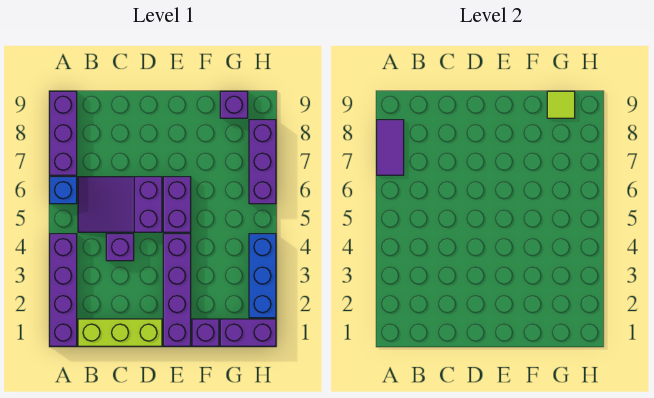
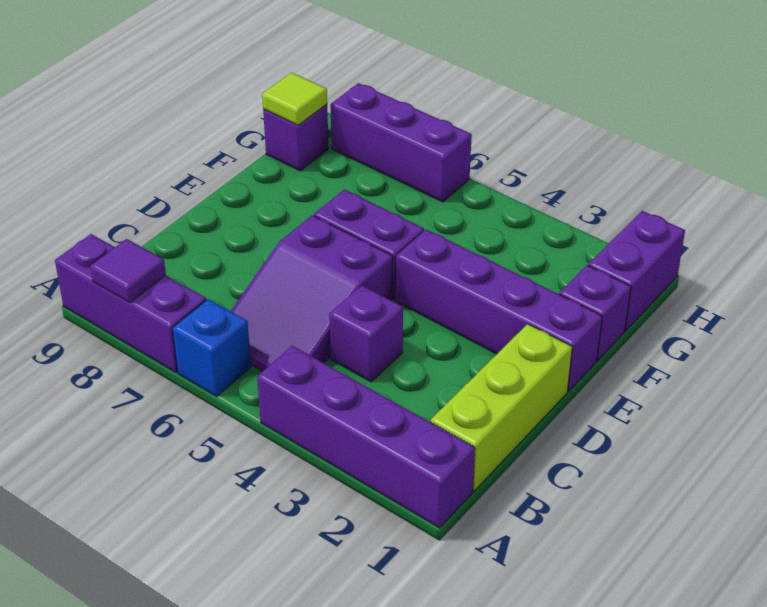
purple tile A7:A8 level 2 -> purple tile A8 level 2
blue brick H2:H4 level 1 -> none

